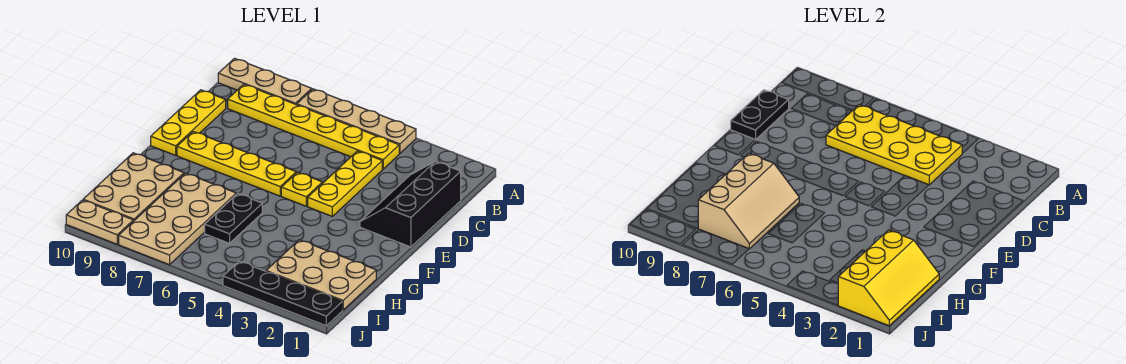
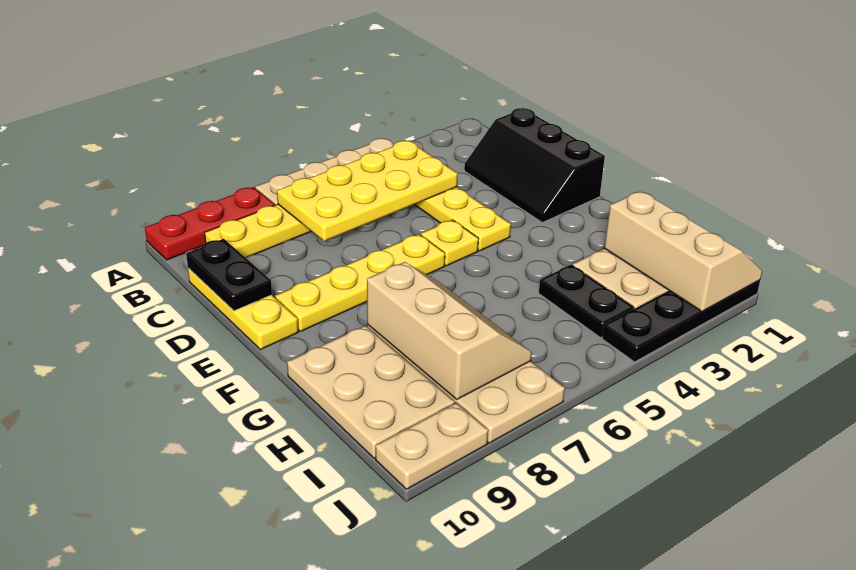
tan plate A8:A10 level 1 -> red plate A8:A10 level 1
black plate G6:H6 level 1 -> black plate H4:I4 level 1
yellow slope H1:J2 level 2 top 2 -> tan slope H1:J2 level 2 top 2

